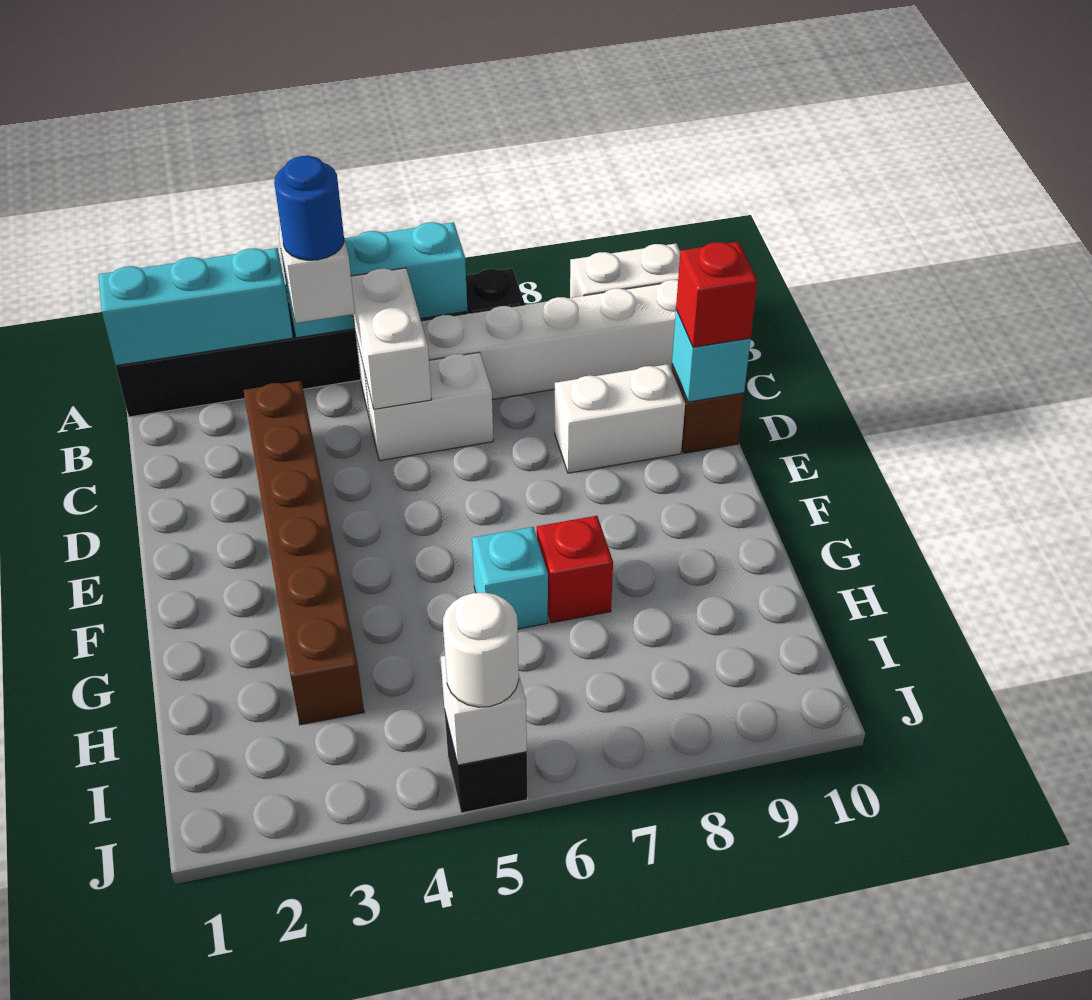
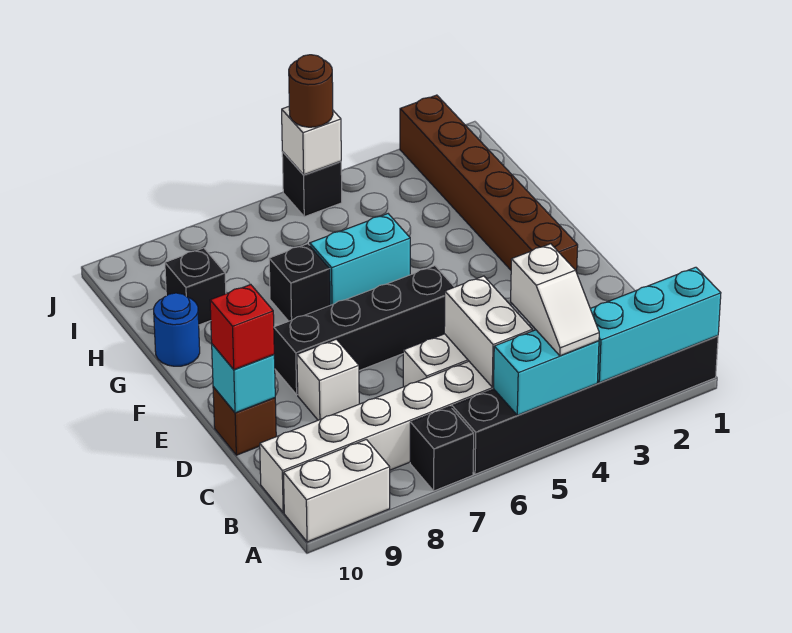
cyan brick A4:A6 level 2 -> cyan brick A4:A5 level 2
blue round brick B4 level 4 -> blue round brick G10 level 1
brown brick C3:H3 level 1 -> brown brick E2:J2 level 1
white brick D8:D9 level 1 -> white brick D8 level 1
none -> black brick E5:E8 level 1
cyan brick G6 level 1 -> cyan brick G5:G6 level 1
red brick G7 level 1 -> black brick G7 level 1
none -> black brick H9 level 1
white round brick J5 level 3 -> brown round brick J5 level 3

